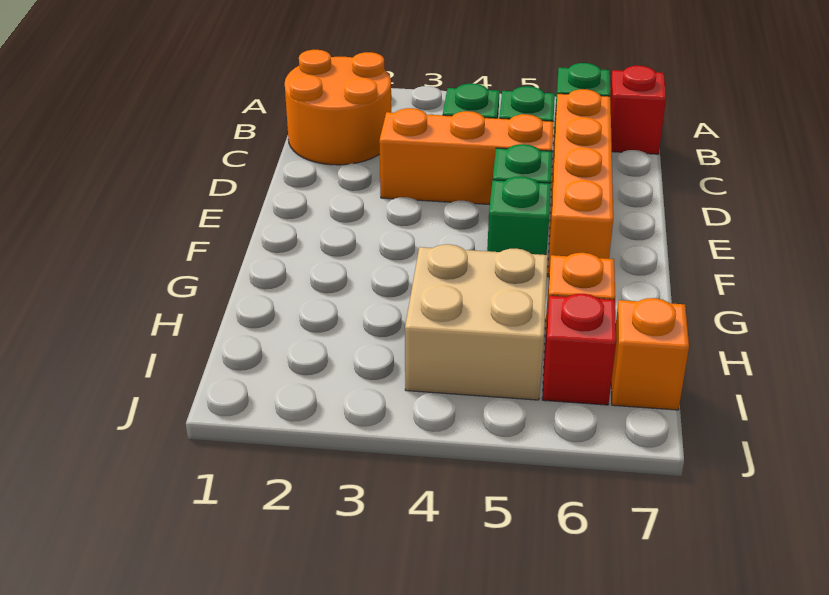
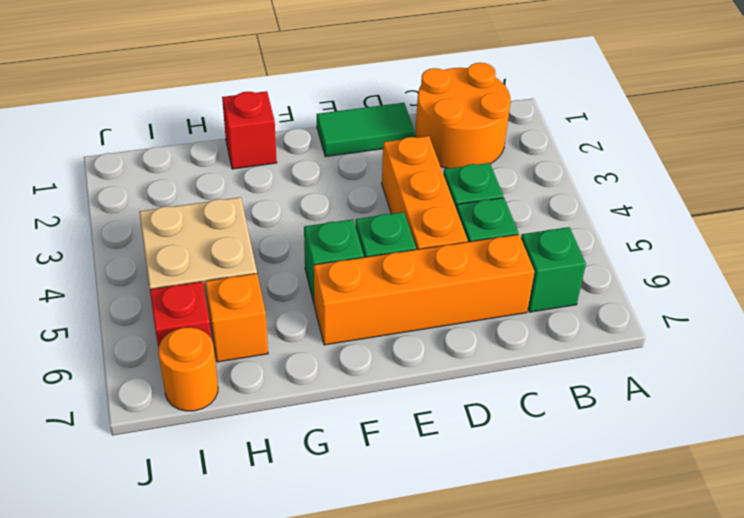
red brick B7 level 1 -> red brick G1 level 1
none -> green tile D1:E1 level 1
orange brick I7 level 1 -> orange round brick I7 level 1

